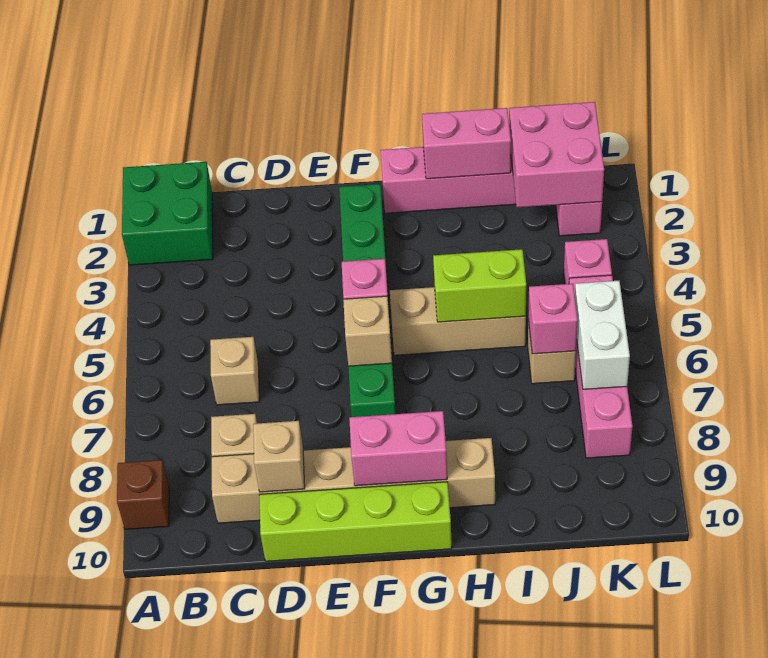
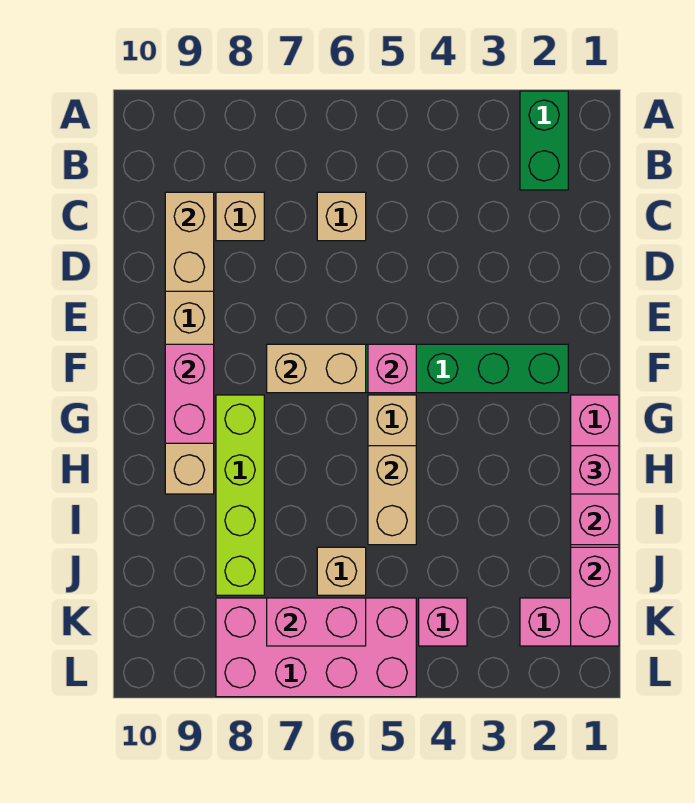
green brick A1:B2 level 1 -> green brick A2:B2 level 1
brown brick A9 level 1 -> none
tan brick D9 level 2 -> tan brick C9:D9 level 2
lime brick D10:G10 level 1 -> lime brick G8:J8 level 1
tan brick F6 level 2 -> tan brick F6:F7 level 2
lime brick H5:I5 level 2 -> tan brick H5:I5 level 2
pink brick J1:K2 level 2 -> pink brick J1:K1 level 2
pink brick J6 level 2 -> pink brick H1 level 3
pink brick K5:K8 level 1 -> pink brick K5:L8 level 1
white brick K6:K7 level 2 -> pink brick K6:K7 level 2

